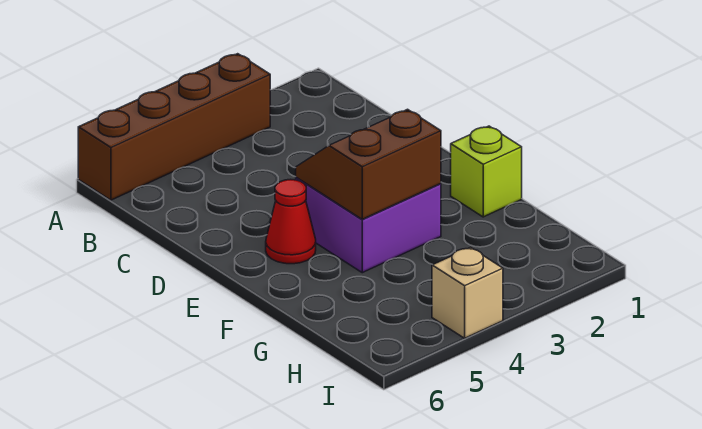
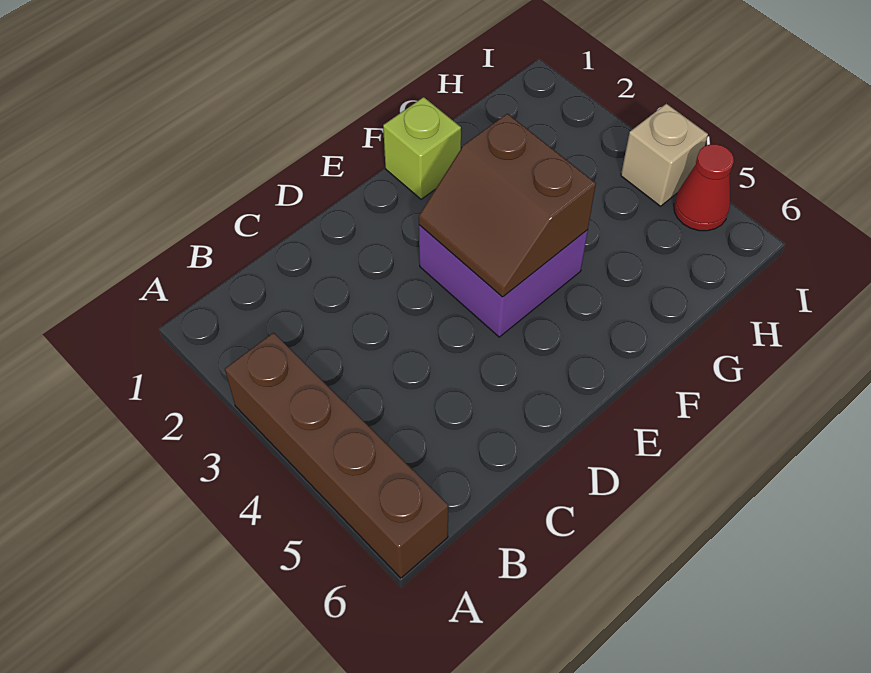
red cone E5 level 1 -> red cone I5 level 1

